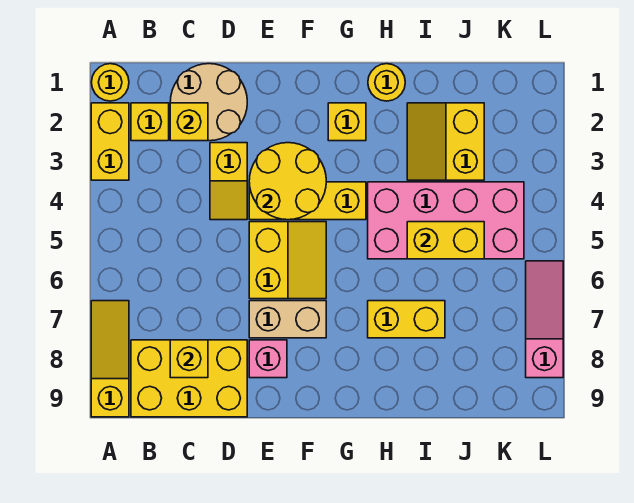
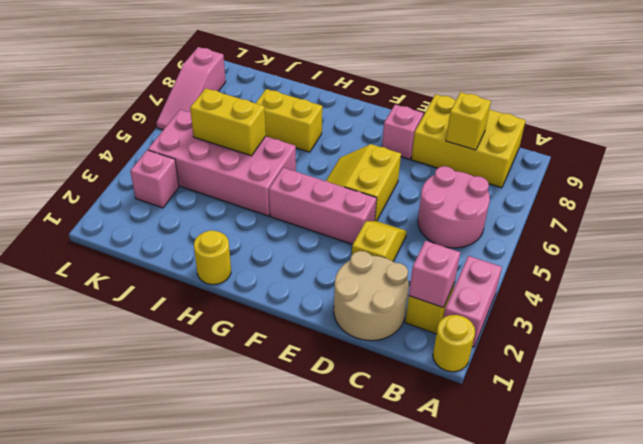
yellow brick A2:A3 level 1 -> pink brick A2:A3 level 1
yellow slope A7:A9 level 1 top 9 -> none
none -> pink brick B2 level 2
none -> pink round brick B5:C6 level 1
yellow brick C2 level 2 -> none
yellow round brick E3:F4 level 2 -> none
yellow brick E4:G4 level 1 -> pink brick E4:G4 level 1
tan brick E7:F7 level 1 -> none
yellow brick G2 level 1 -> none
yellow slope I2:J3 level 1 top J -> none
none -> pink brick K3 level 1

